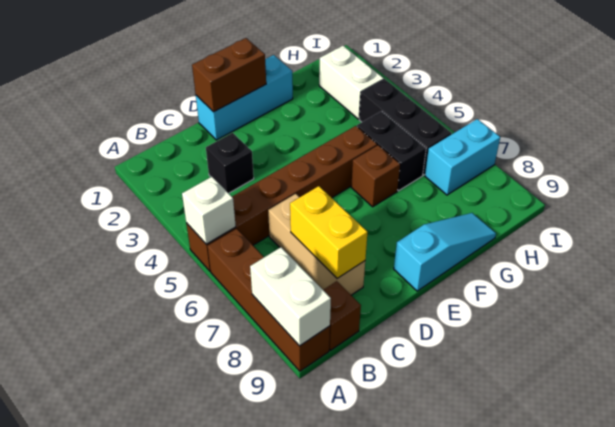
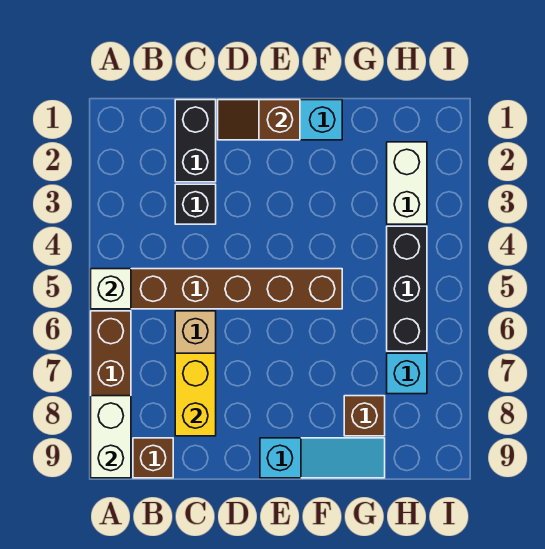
brown brick D1:E1 level 2 -> brown slope D1:E1 level 2 top E
brown brick F6 level 1 -> brown brick G8 level 1
black brick G5:G6 level 1 -> black brick C1:C2 level 1
cyan brick H7:I7 level 1 -> cyan brick H7 level 1

